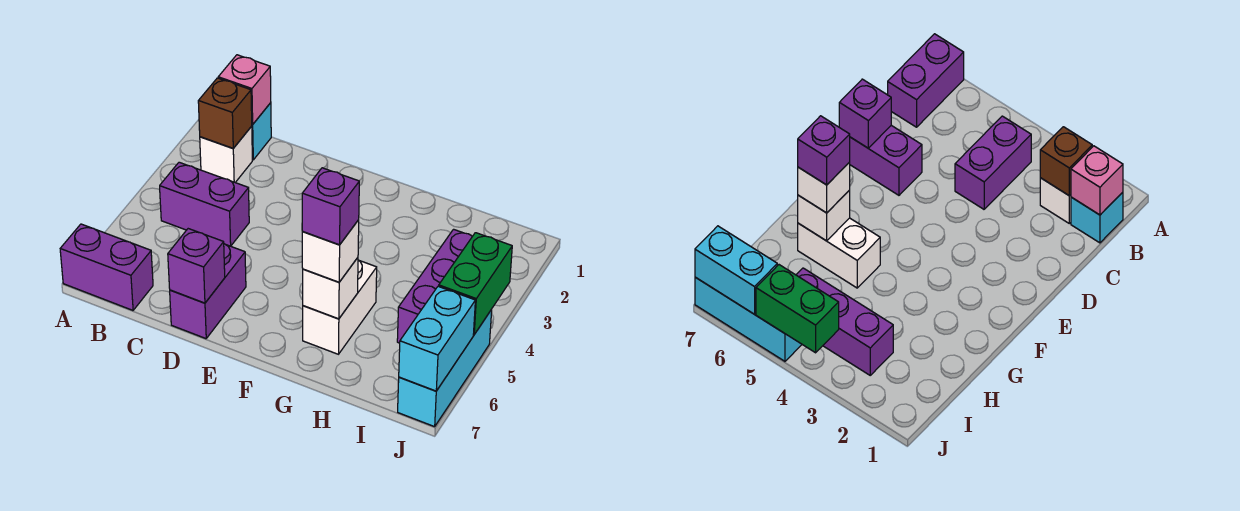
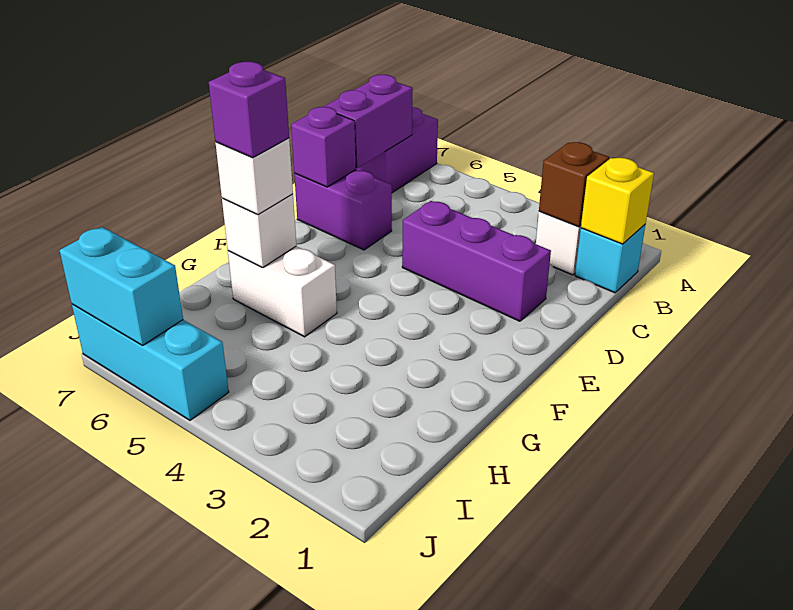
pink brick B1 level 2 -> yellow brick B1 level 2
purple brick B4:C4 level 1 -> purple brick B7:C7 level 2
purple brick I3:I5 level 1 -> purple brick D2:D4 level 1
green brick J4:J5 level 2 -> none

